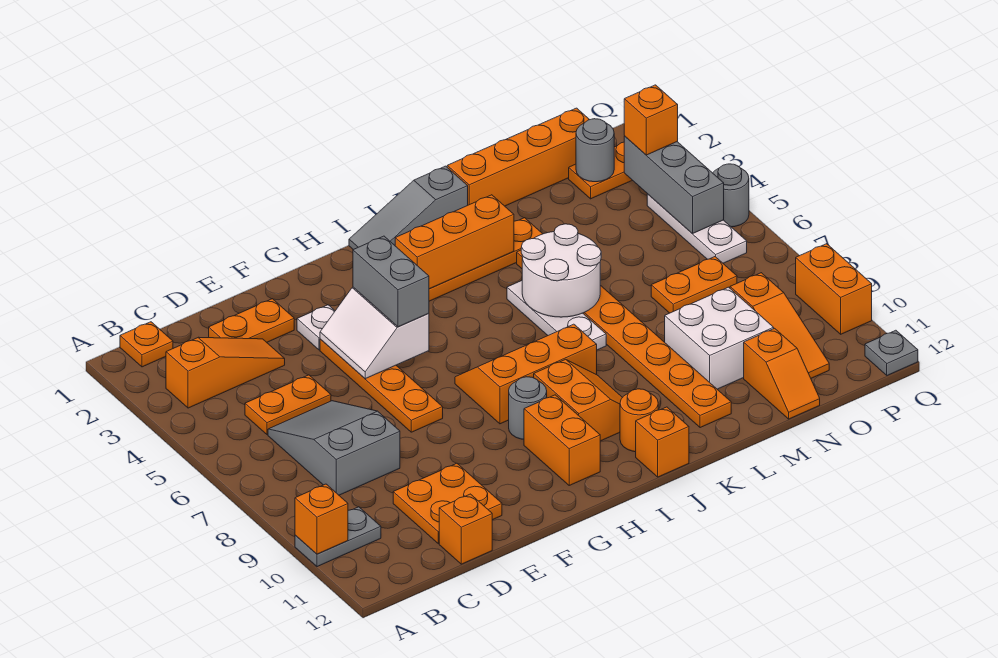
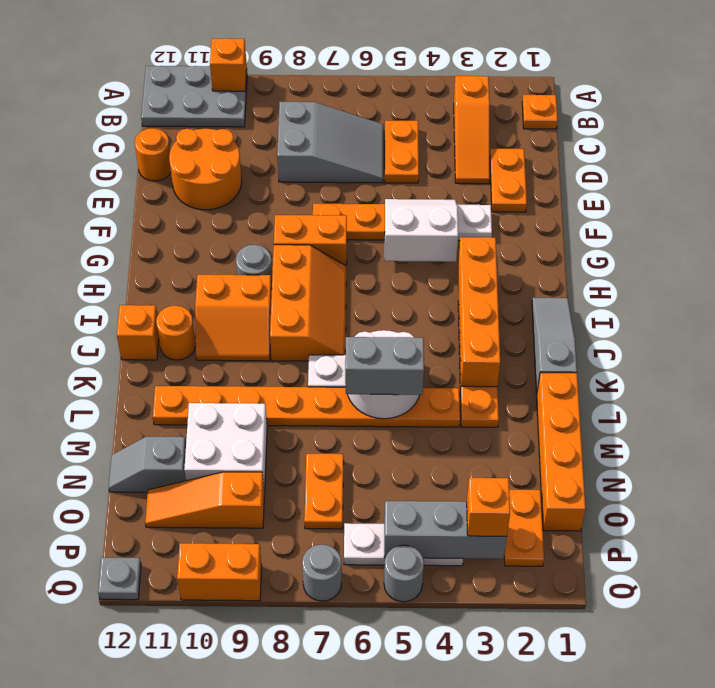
grey plate A10:B10 level 1 -> grey plate A10:B12 level 1
orange plate D10:E11 level 1 -> orange round brick D10:E11 level 1
orange brick D12 level 1 -> orange round brick D12 level 1
grey brick G4:G5 level 3 -> grey brick L5:L6 level 3
orange brick H10:H11 level 1 -> orange brick G7:G8 level 1
orange brick I3:K3 level 2 -> orange brick H3:K3 level 2
orange slope N11:N12 level 1 top 11 -> grey slope N11:N12 level 1 top 11
grey round brick O2 level 2 -> grey round brick Q7 level 1

